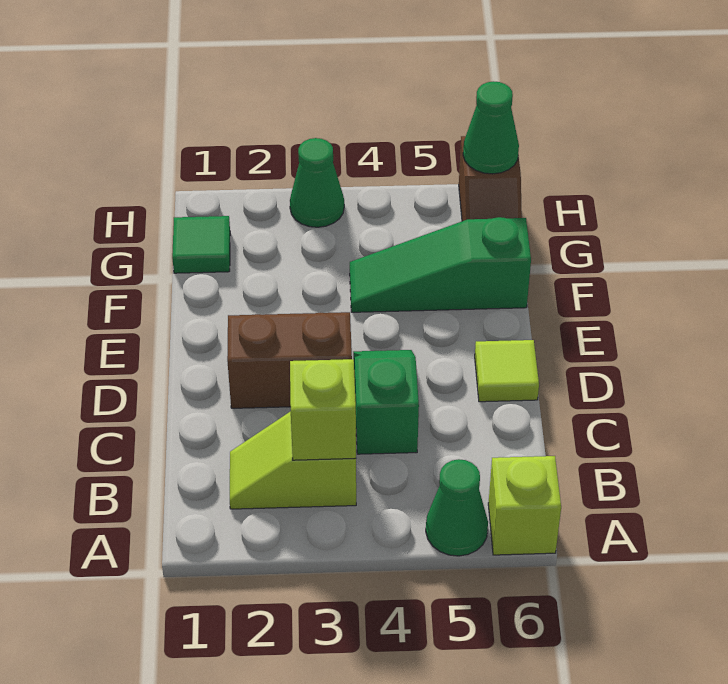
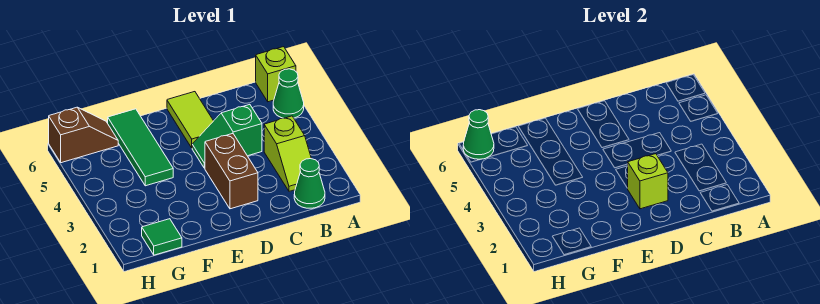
lime brick B3 level 2 -> lime brick D2 level 2
lime tile D6 level 1 -> lime tile D5:D6 level 1
green slope F4:F6 level 1 top 6 -> green tile F4:F6 level 1
green cone H3 level 1 -> green cone B1 level 1

